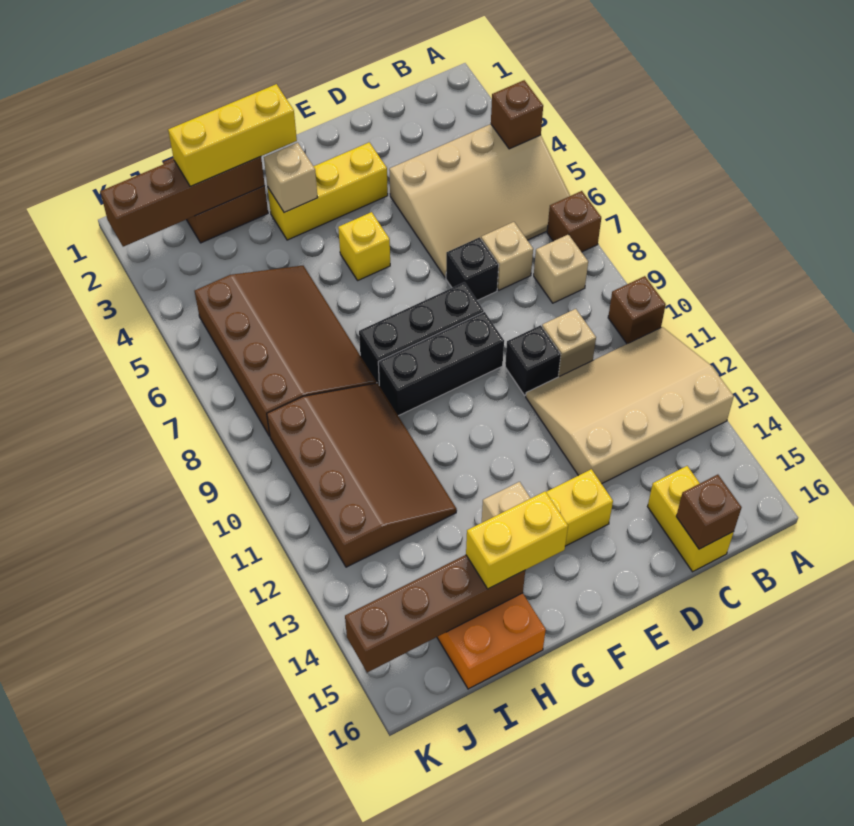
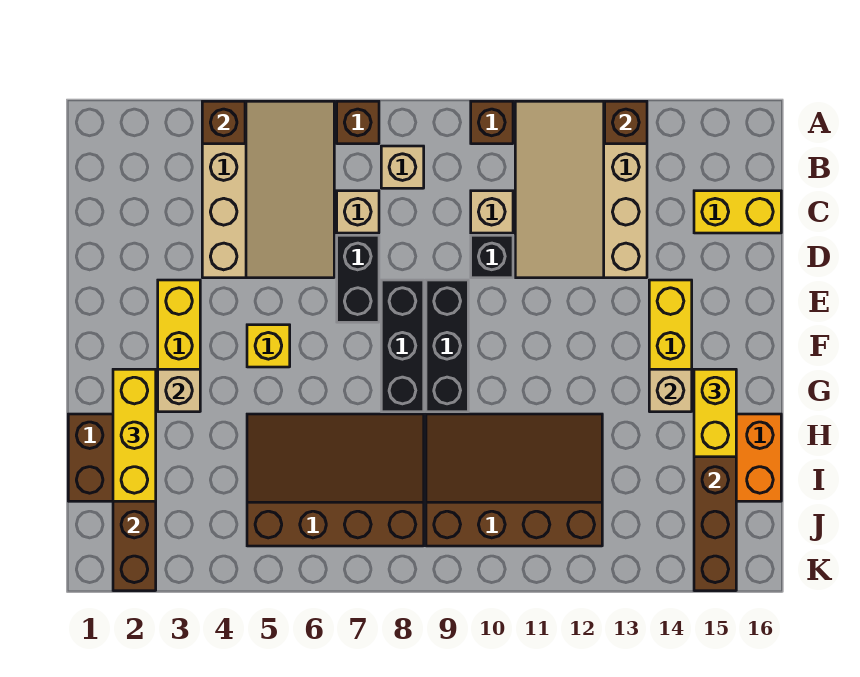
brown brick C16 level 2 -> brown brick A13 level 2
black brick D7 level 1 -> black brick D7:E7 level 1

